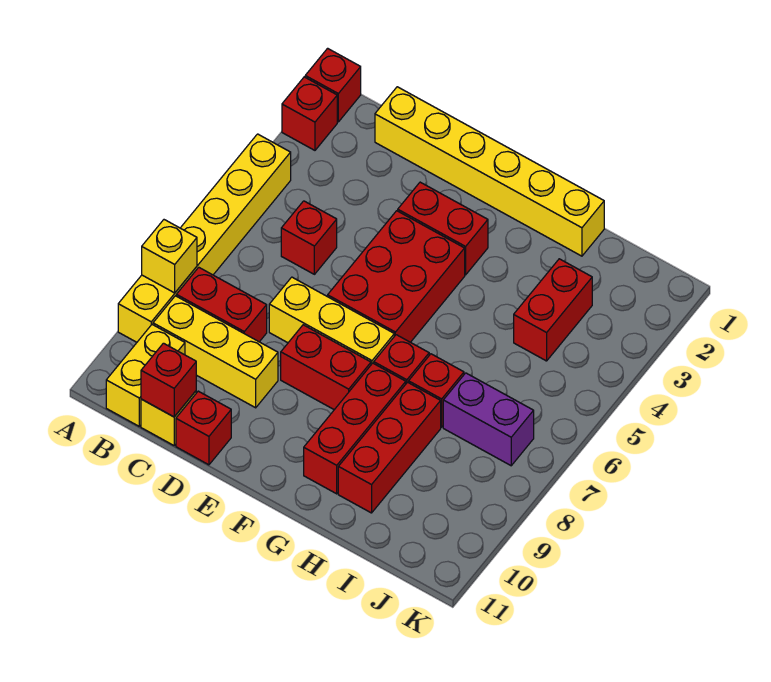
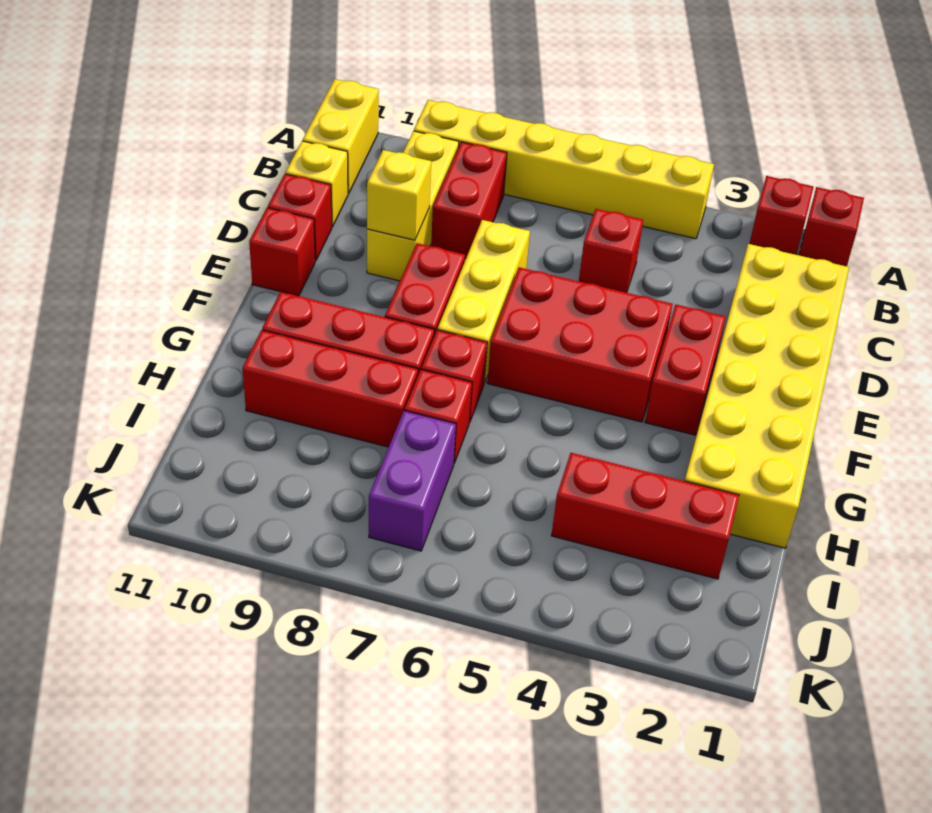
yellow brick A8 level 2 -> yellow brick D9 level 2
yellow brick B10:B11 level 1 -> yellow brick A11:B11 level 1
yellow brick C1:H1 level 1 -> yellow brick C1:H2 level 1
red brick C11 level 2 -> red brick E11 level 1
red brick I3:I4 level 1 -> red brick I2:I4 level 1

